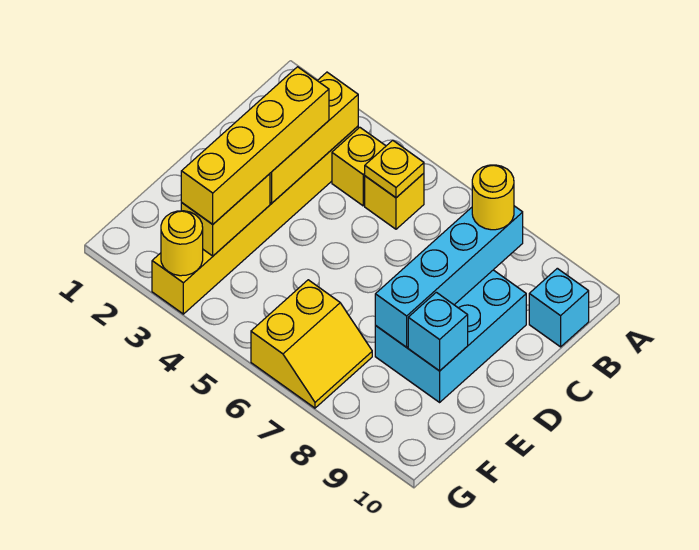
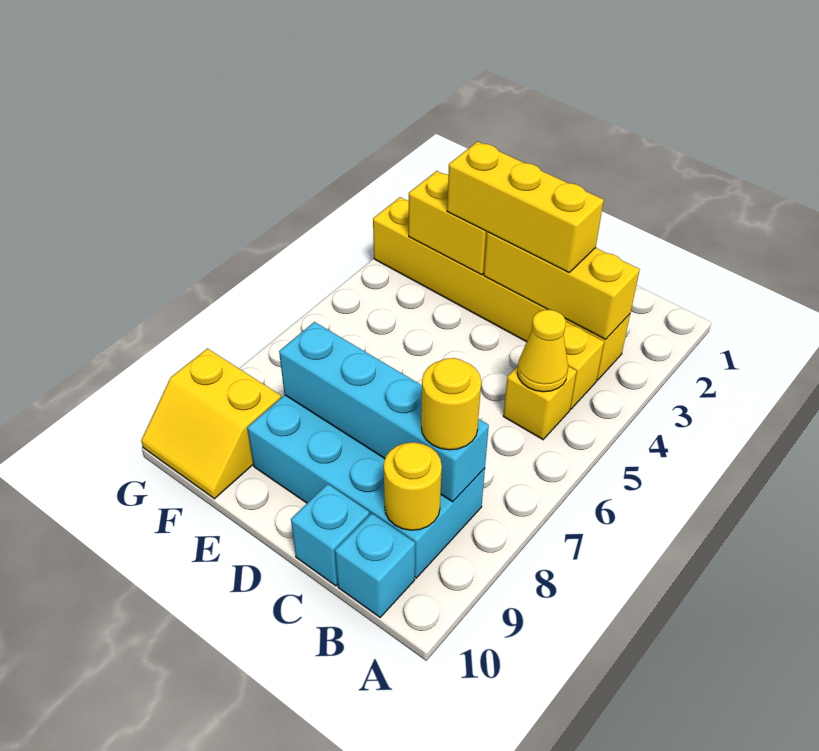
yellow plate B5 level 2 -> yellow cone B5 level 2
yellow brick C3:F3 level 3 -> yellow brick C3:E3 level 3
cyan brick C8:E9 level 1 -> cyan brick B8:E9 level 1
cyan brick E9 level 2 -> cyan brick C10 level 1
yellow slope F6:G7 level 1 top 6 -> yellow slope F9:G10 level 1 top 9
yellow round brick G3 level 2 -> yellow round brick B9 level 2

